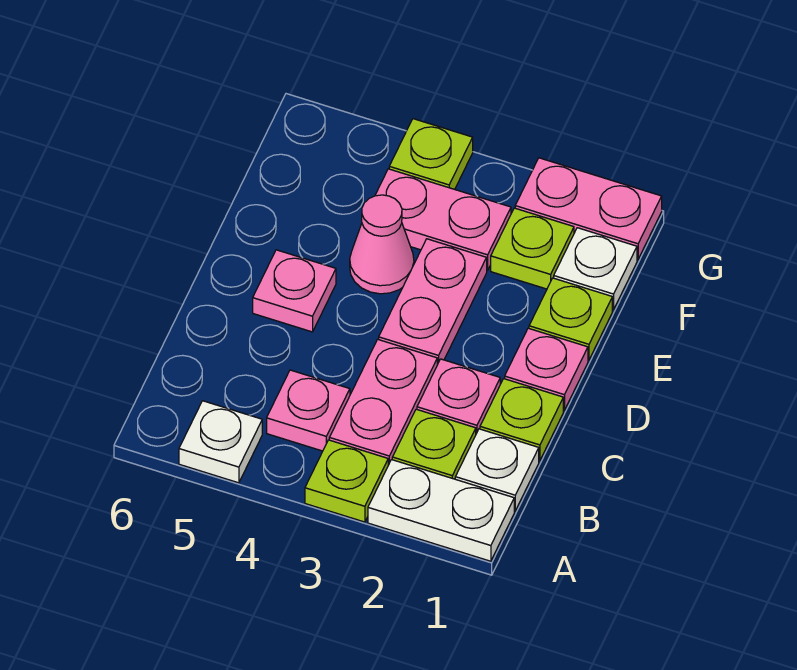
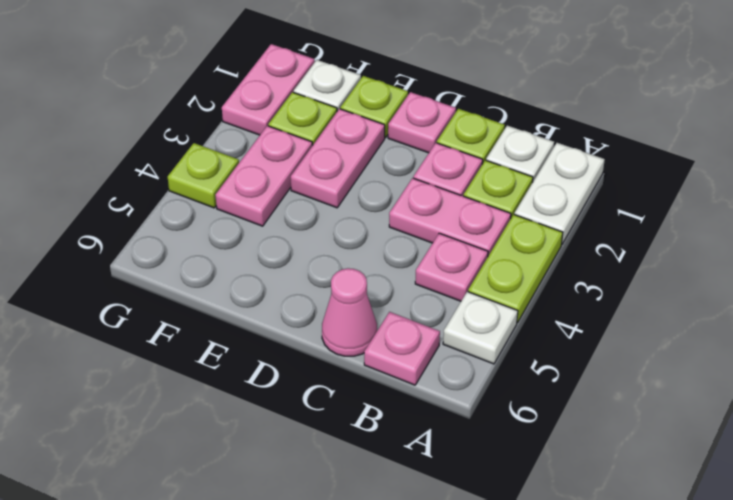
lime plate A3 level 1 -> lime plate A3:A4 level 1
pink plate D3:E3 level 1 -> pink plate E2:E3 level 1
pink plate D5 level 1 -> pink plate B6 level 1
pink cone E4 level 1 -> pink cone C6 level 1

